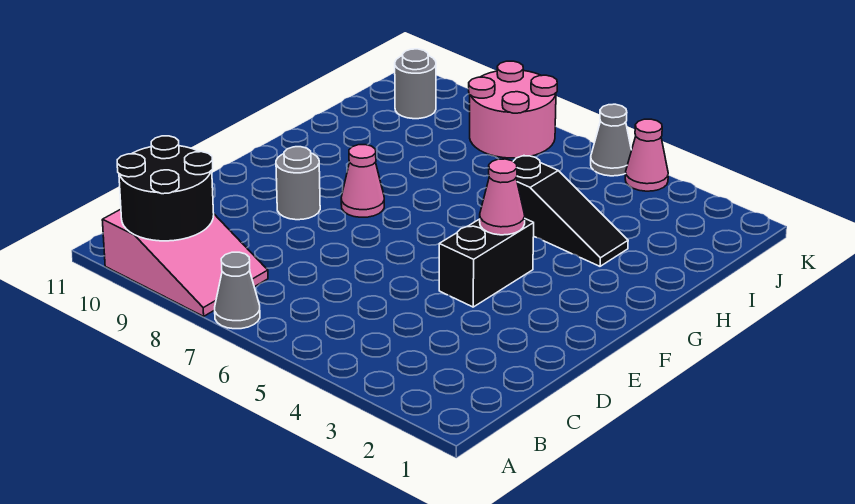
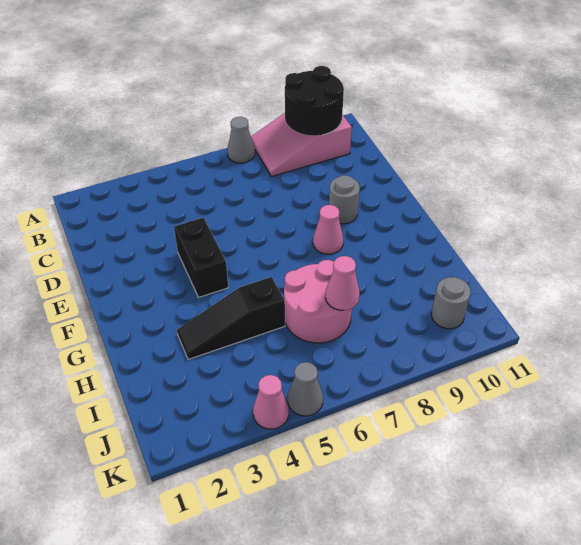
pink cone F4 level 2 -> pink cone I7 level 2
pink round brick J7:K8 level 1 -> pink round brick H6:I7 level 1

